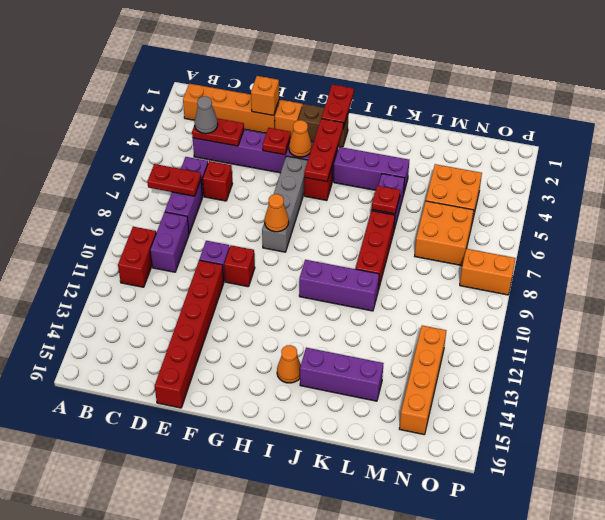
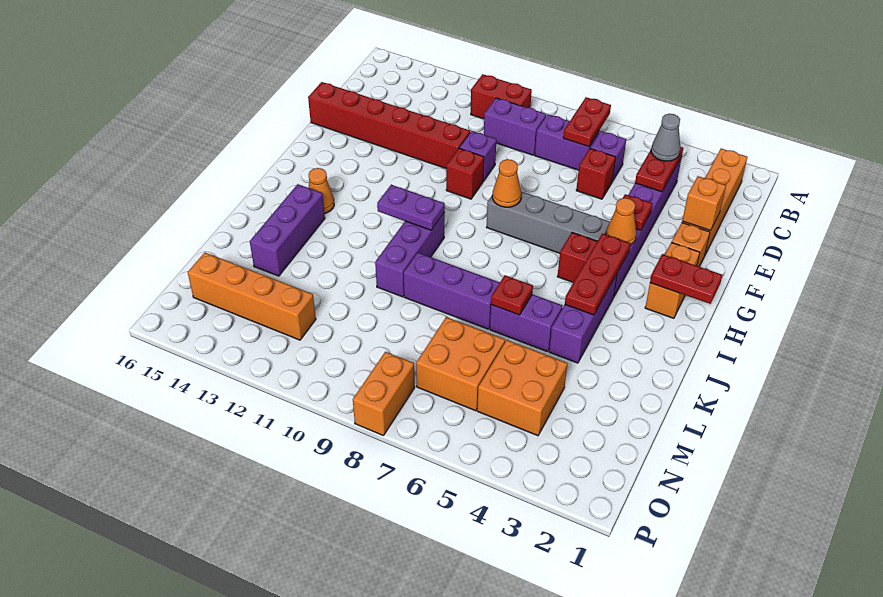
brown brick G2:H2 level 1 -> orange brick G2:H2 level 1
red plate H3:H5 level 2 -> red plate H4:J4 level 2
none -> purple plate I10:I11 level 2
red brick K7:K9 level 1 -> purple brick K7:K9 level 1

